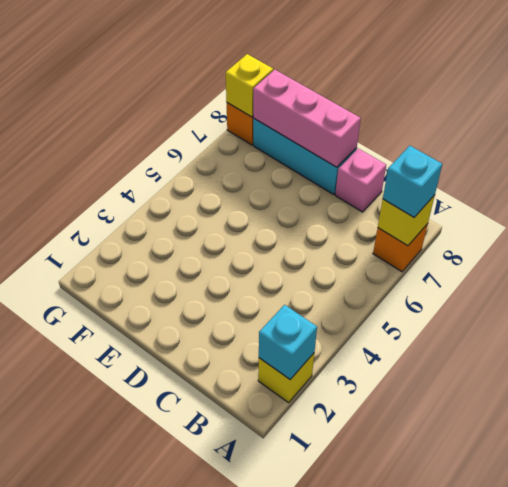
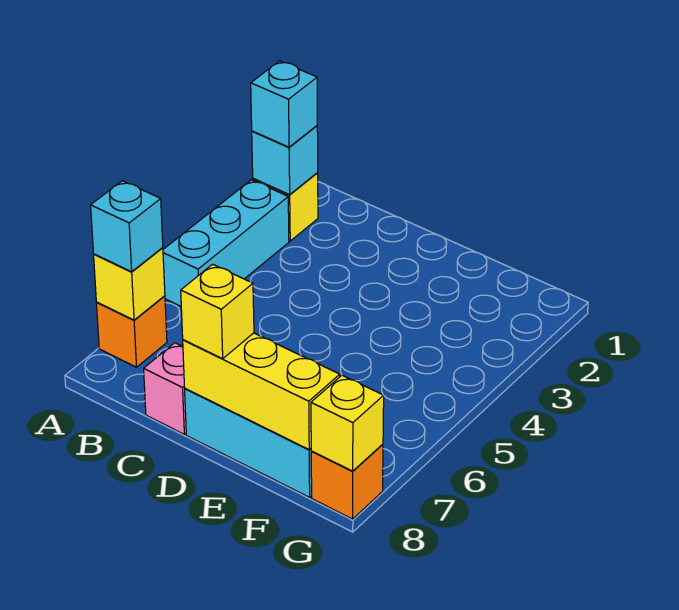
none -> cyan brick A2 level 3
none -> cyan brick A3:A5 level 1
pink brick D8:F8 level 2 -> yellow brick D8:F8 level 2
none -> yellow brick D8 level 3

